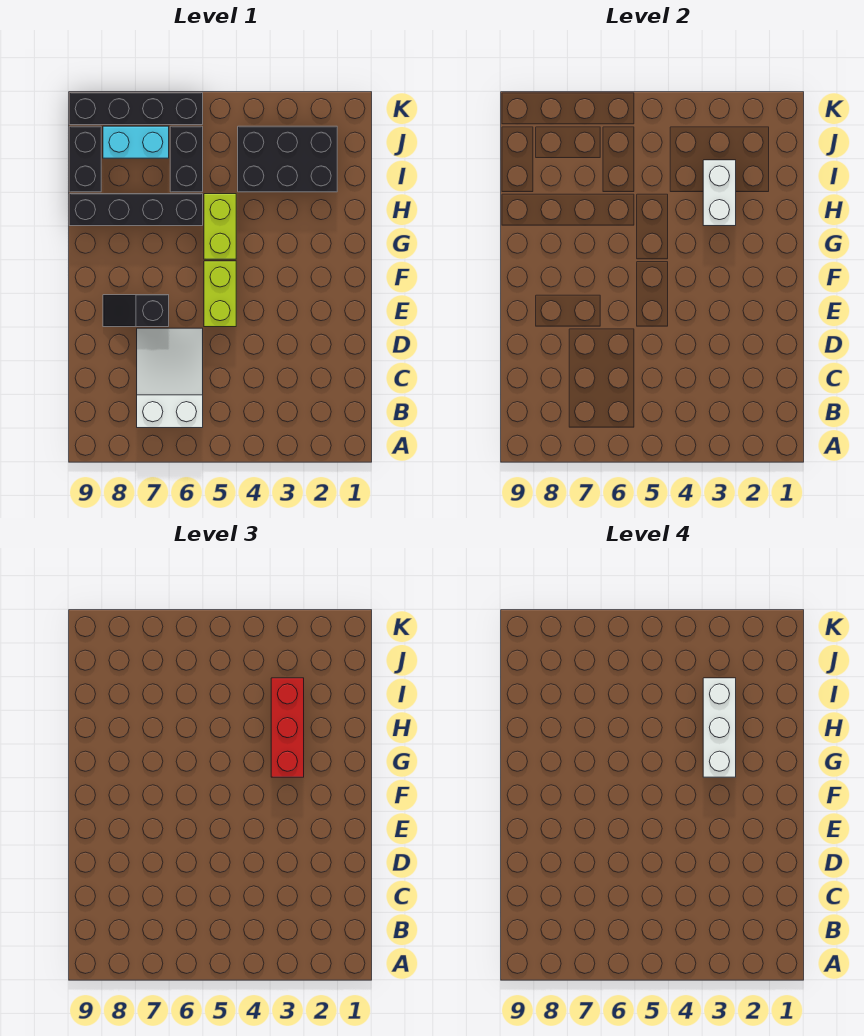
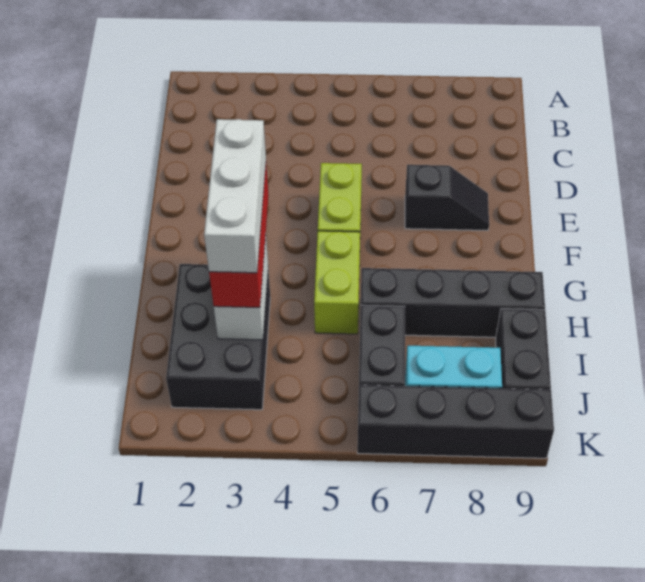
white slope B6:D7 level 1 top B -> none
black brick I2:J4 level 1 -> black brick H2:J3 level 1

